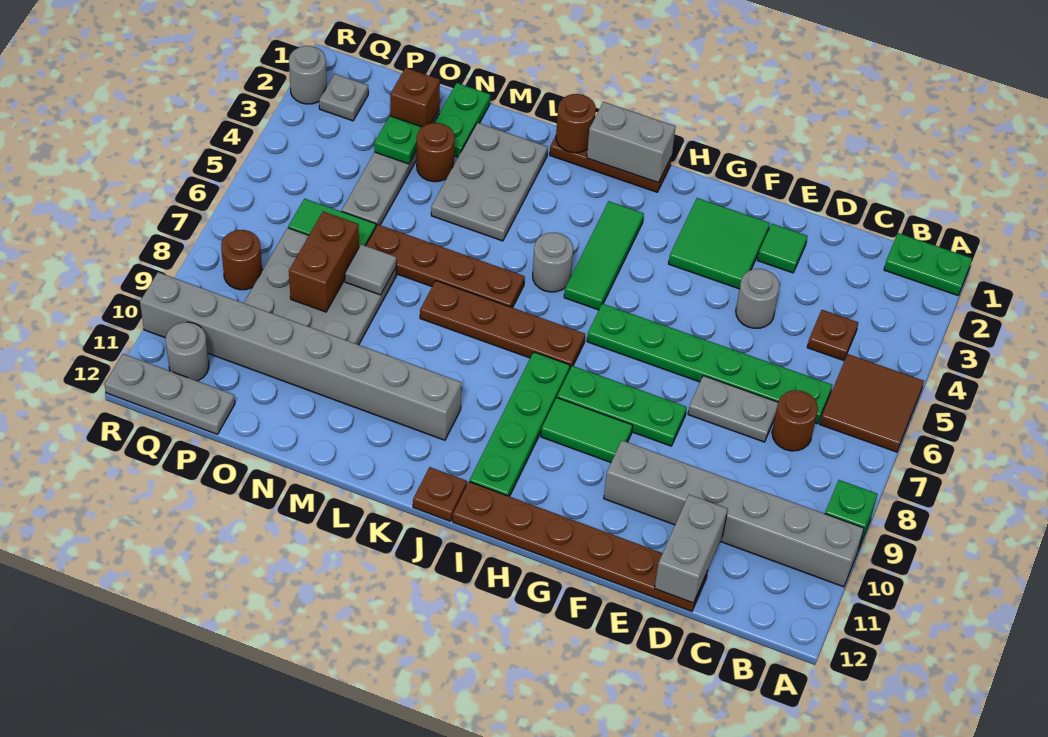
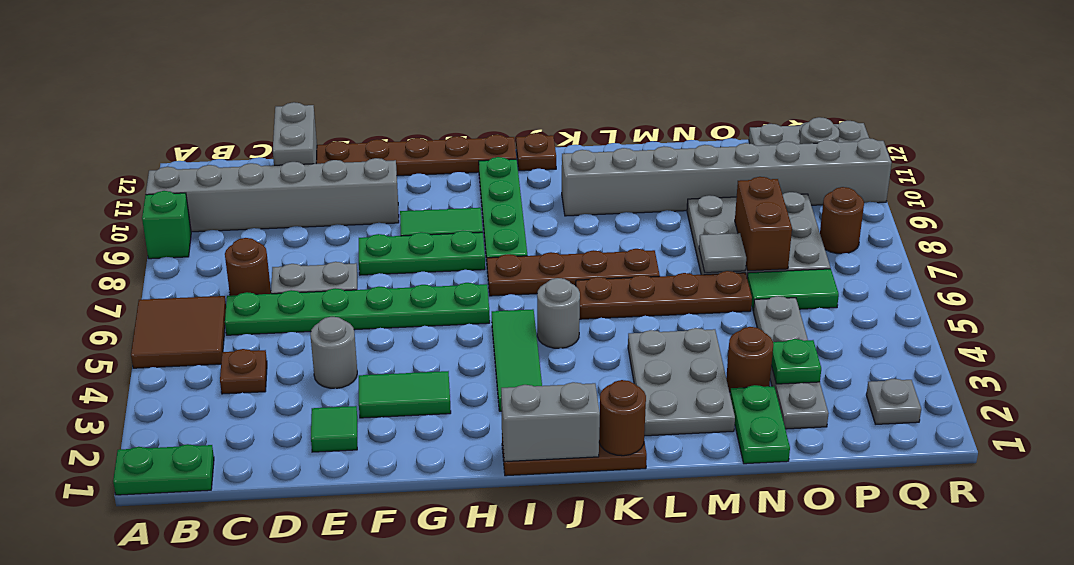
green tile F2:G3 level 1 -> green tile F3:G3 level 1
brown brick O2 level 2 -> none
grey round brick R2 level 1 -> none

